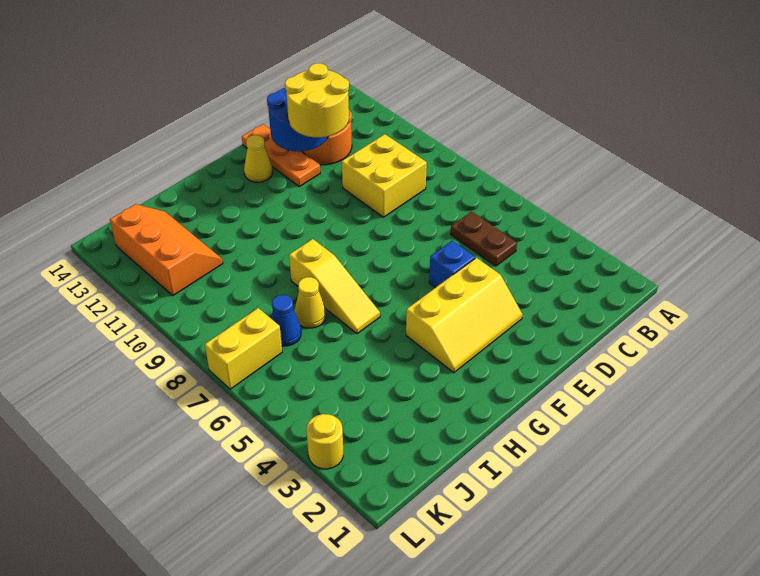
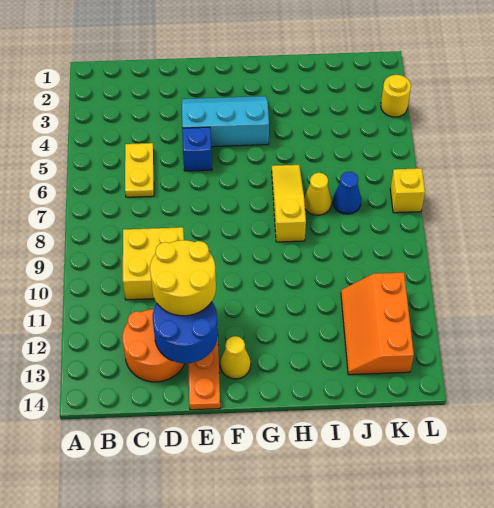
brown plate C5:C6 level 1 -> yellow plate C5:C6 level 1
yellow slope E3:G4 level 1 top 4 -> cyan slope E3:G4 level 1 top 4
yellow brick K7:L7 level 1 -> yellow brick L7 level 1

